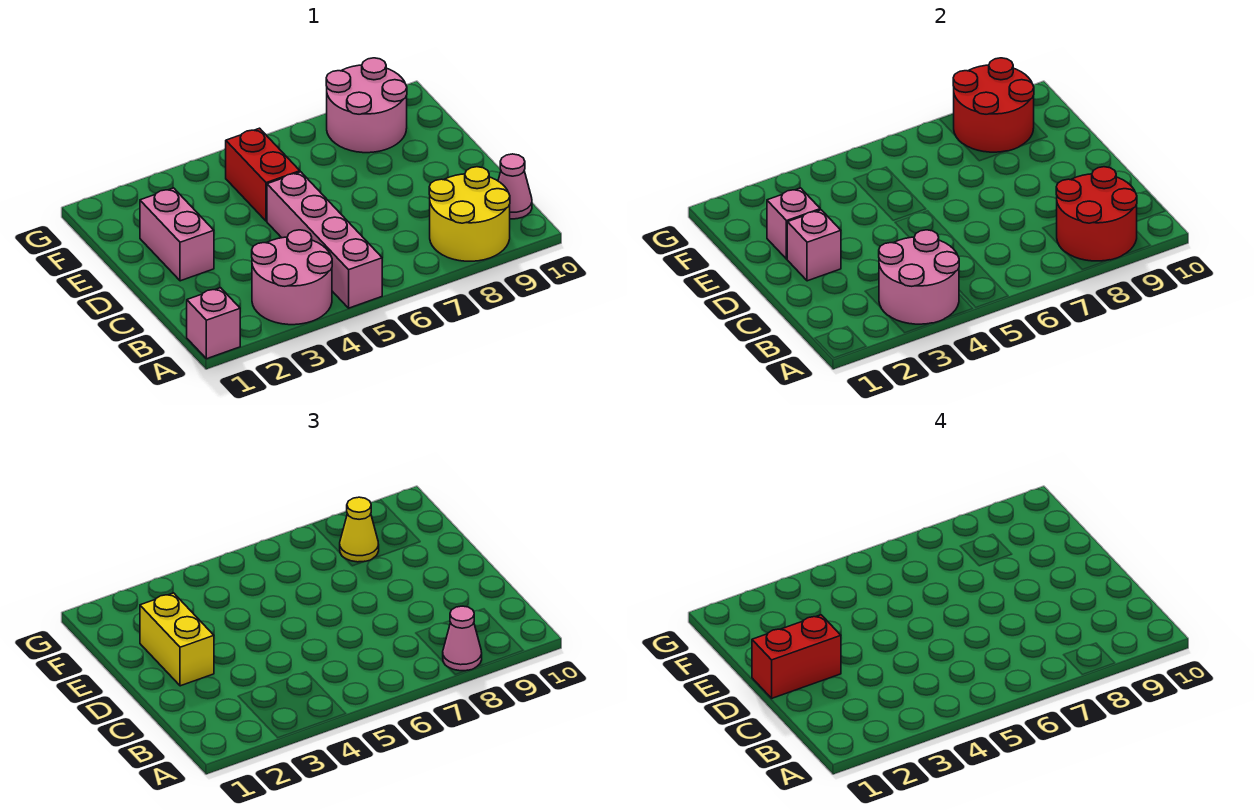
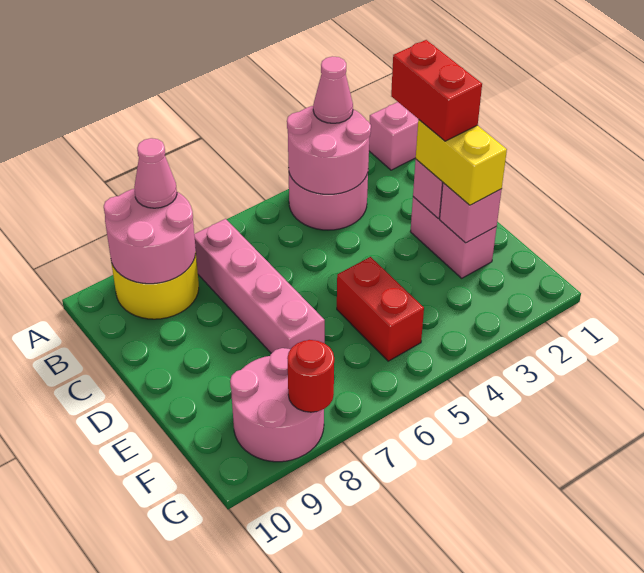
pink brick A5:D5 level 1 -> pink brick B7:E7 level 1
red round brick A8:B9 level 2 -> pink round brick A8:B9 level 2
pink cone B10 level 1 -> pink cone A3 level 3
red brick D1:D2 level 4 -> red brick C2:D2 level 4
red round brick F8:G9 level 2 -> red round brick G8 level 2
yellow cone F8 level 3 -> none

